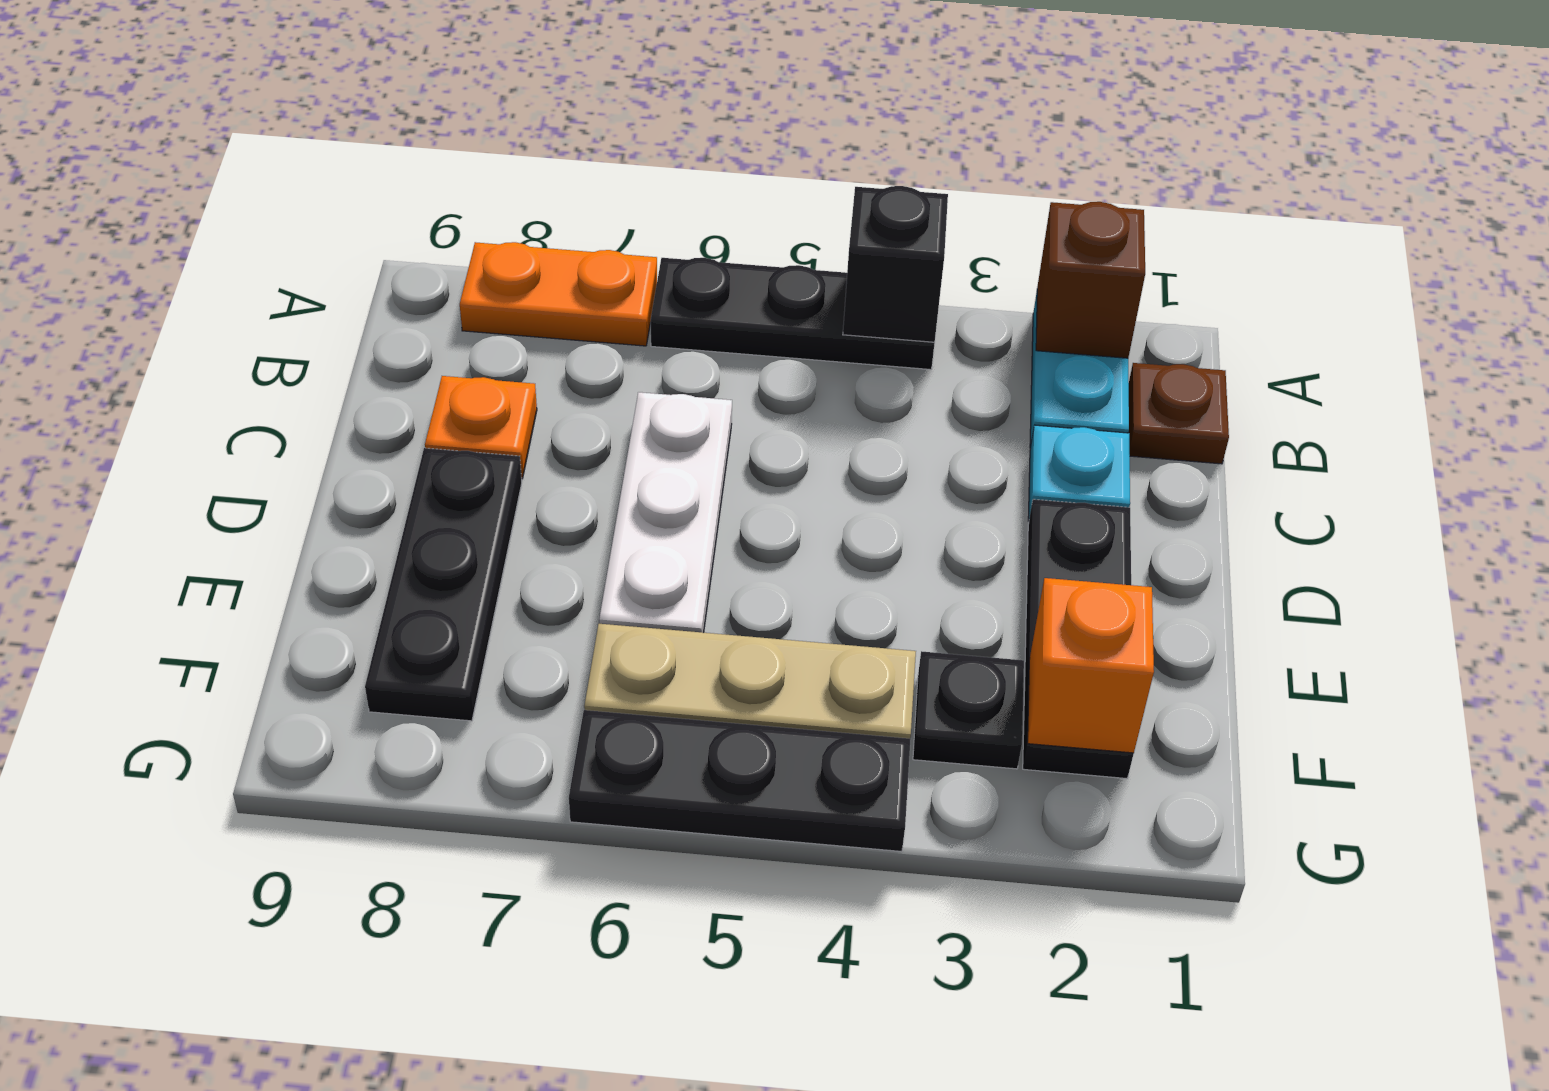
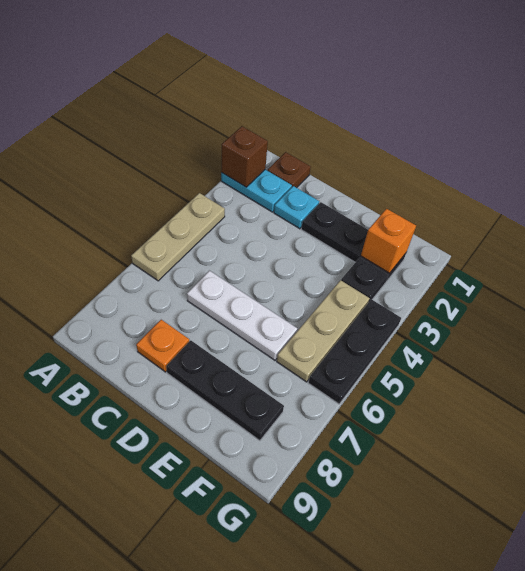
black plate A4:A6 level 1 -> tan plate A4:A6 level 1
black brick A4 level 2 -> none
orange plate A7:A8 level 1 -> none

